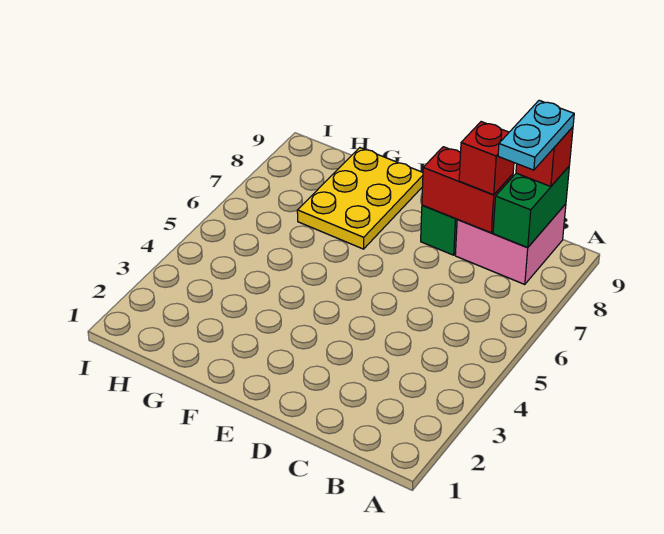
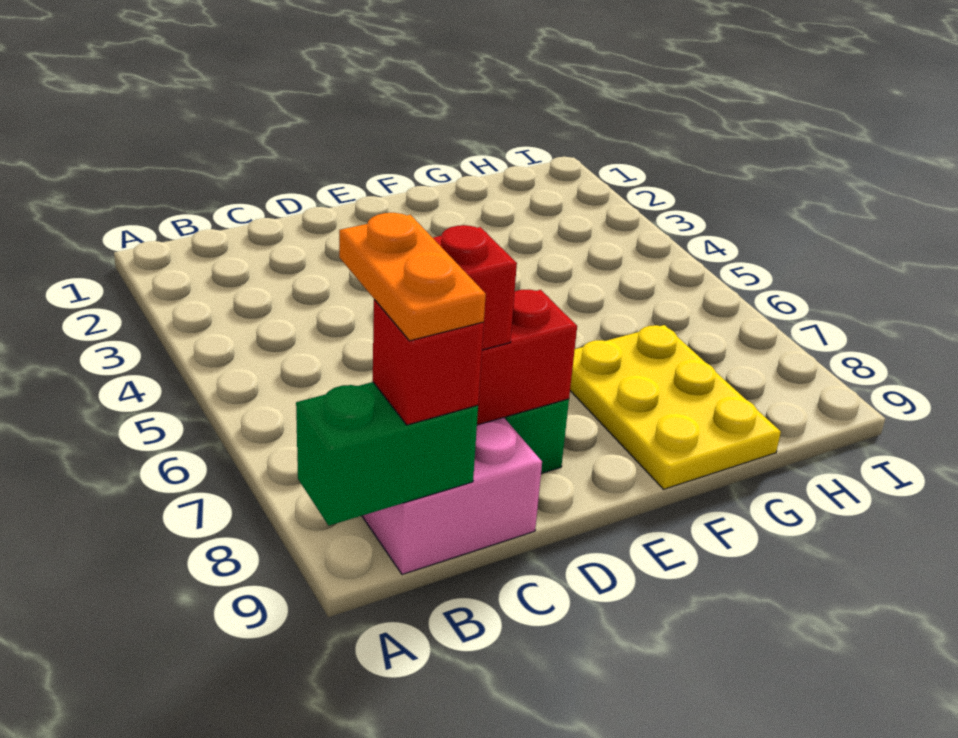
green brick B8:B9 level 2 -> green brick A9:B9 level 2
cyan plate B8:B9 level 4 -> orange plate B8:B9 level 4

